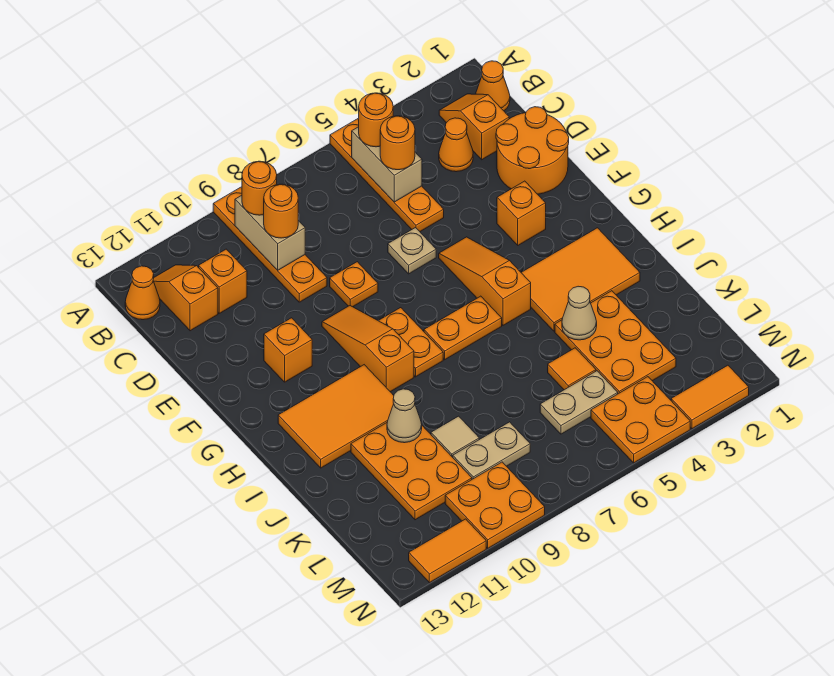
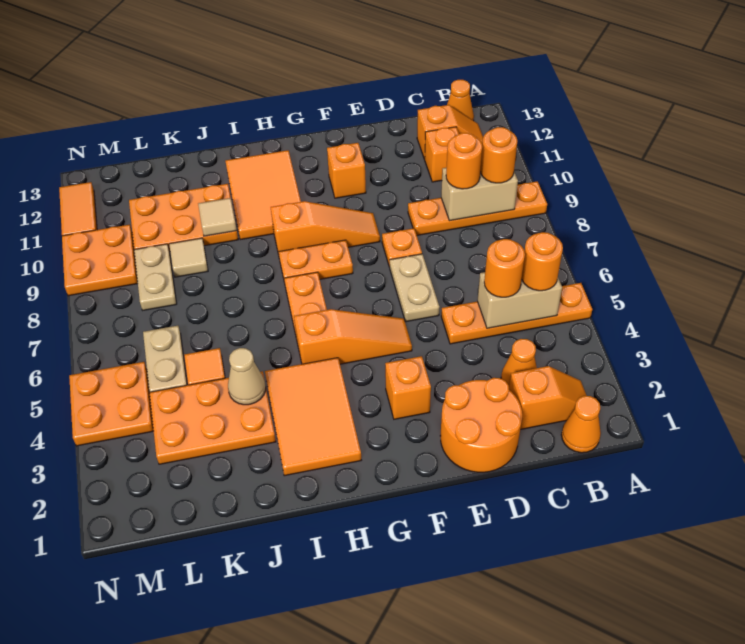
tan plate E6 level 1 -> tan plate E6:E7 level 1
tan cone J10 level 2 -> tan tile J10 level 2
orange tile N2:N3 level 1 -> none

